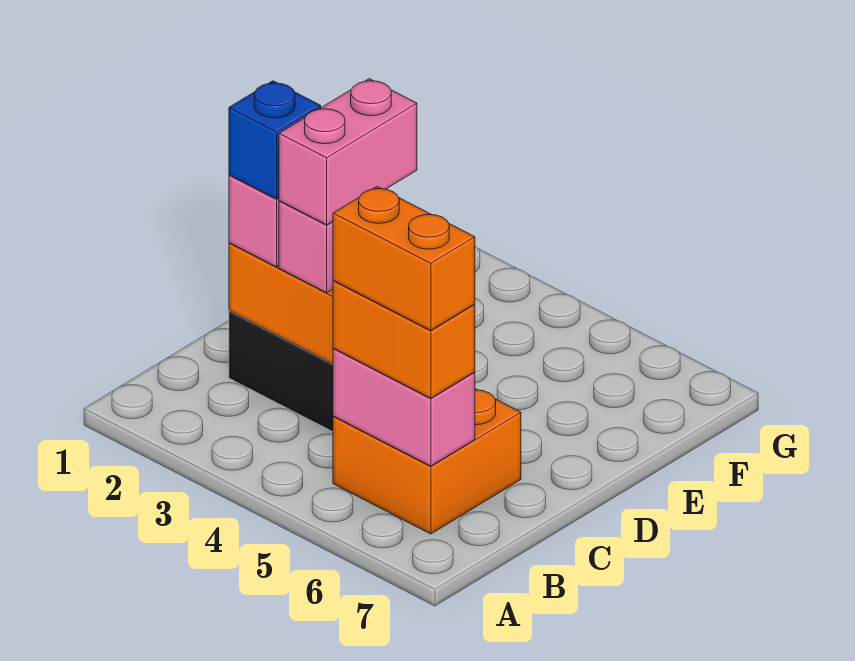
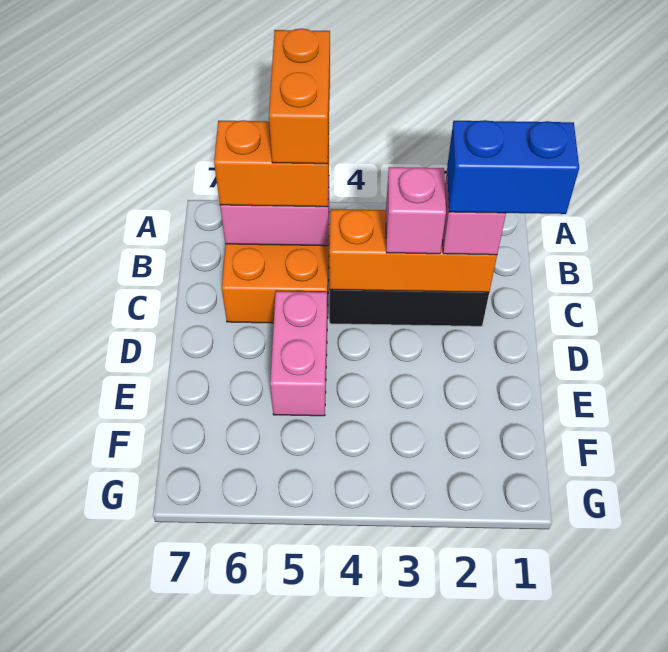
orange brick B5:B6 level 4 -> orange brick A5:B5 level 4
blue brick C2 level 4 -> blue brick C1:C2 level 4
pink brick C3:D3 level 4 -> pink brick D5:E5 level 1

